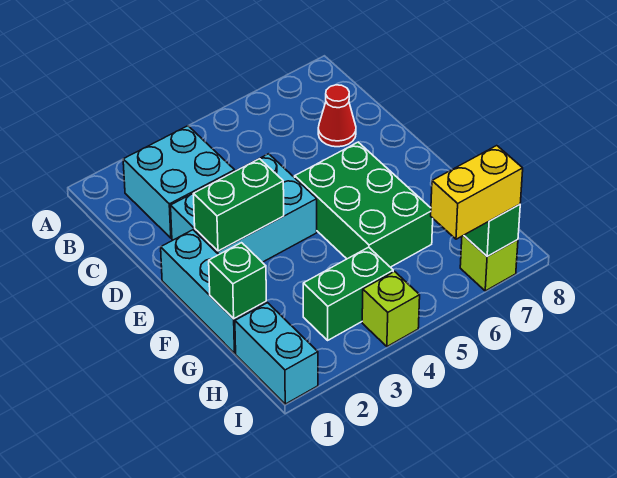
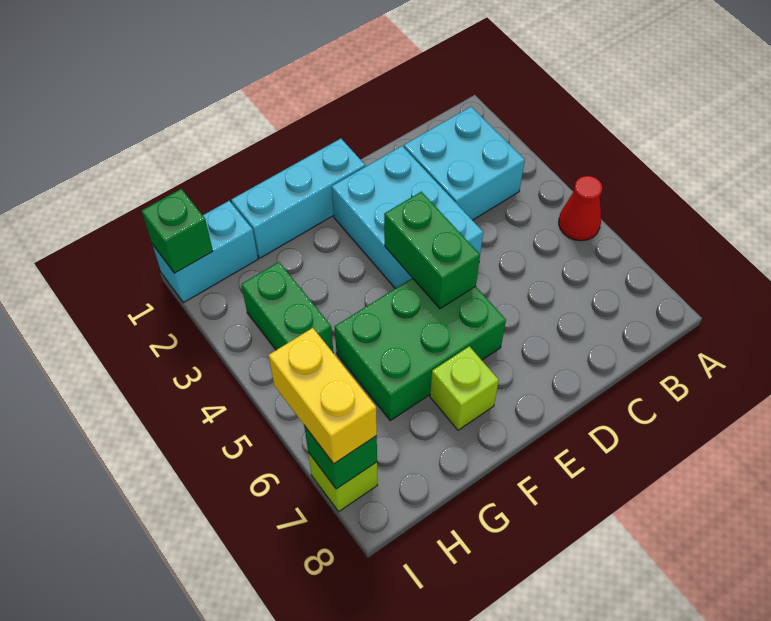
red cone C7 level 1 -> red cone A5 level 1
green brick E2:E3 level 2 -> green brick E4:E5 level 2
green brick G1 level 2 -> green brick I1 level 2
lime brick I4 level 1 -> lime brick F7 level 1

